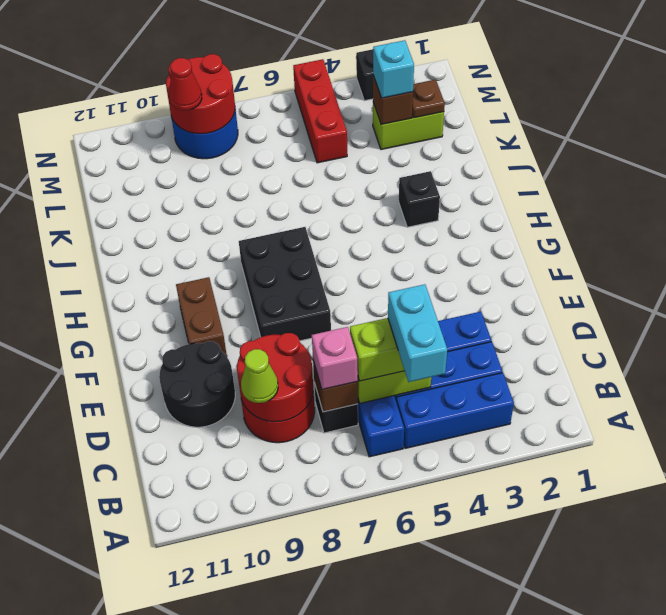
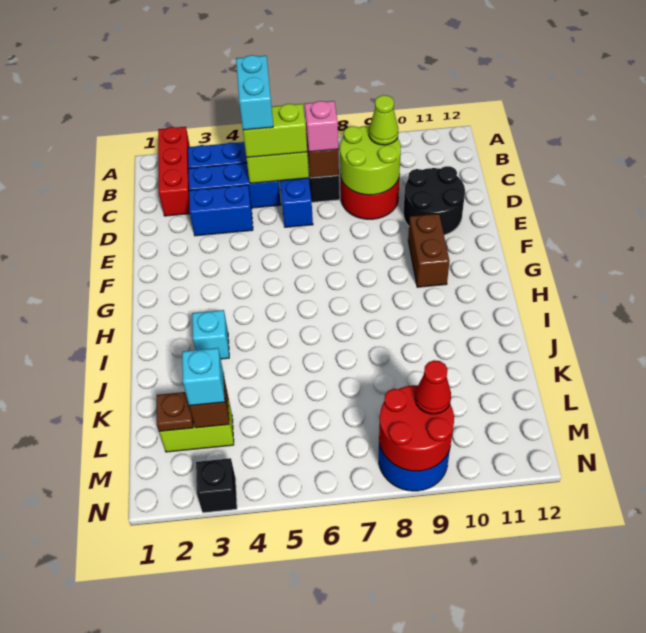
red round brick C8:D9 level 2 -> lime round brick C8:D9 level 2
black brick F7:H8 level 1 -> none
black brick I3 level 1 -> cyan brick I3 level 1
red brick L5:N5 level 1 -> red brick A2:C2 level 1

